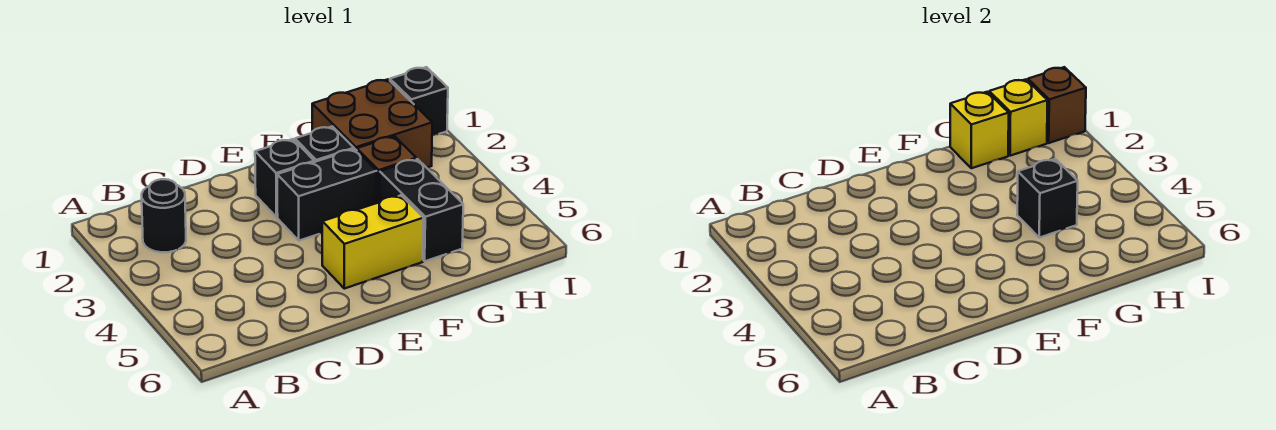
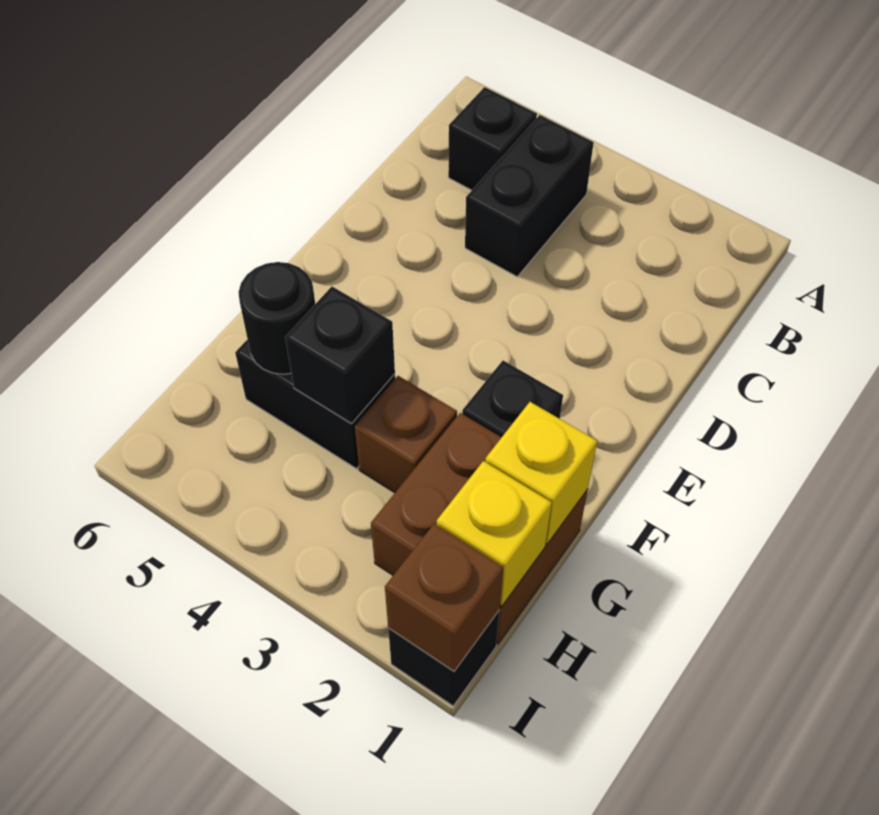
black round brick B2 level 1 -> black round brick G5 level 2
black brick E2 level 1 -> black brick B5 level 1
black brick E3:F3 level 1 -> black brick B4:C4 level 1
yellow brick E5:F5 level 1 -> none

